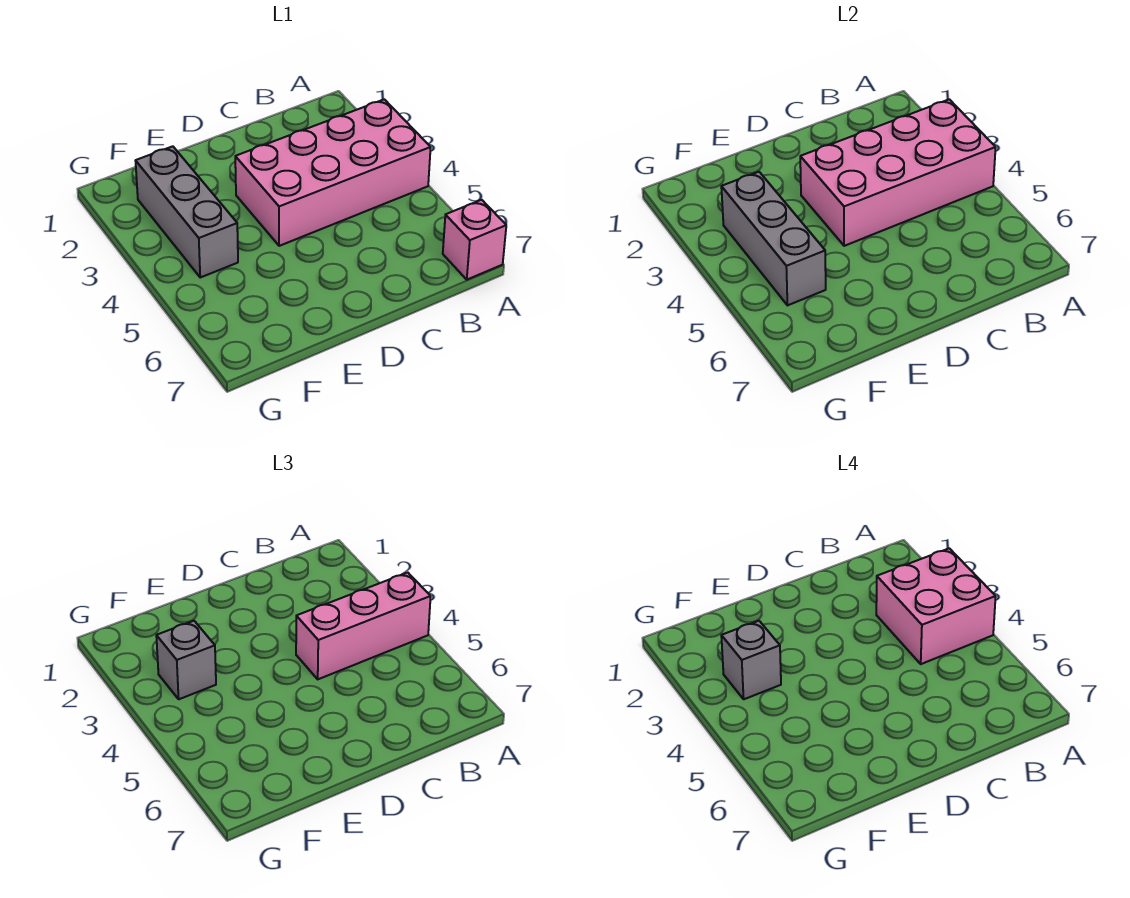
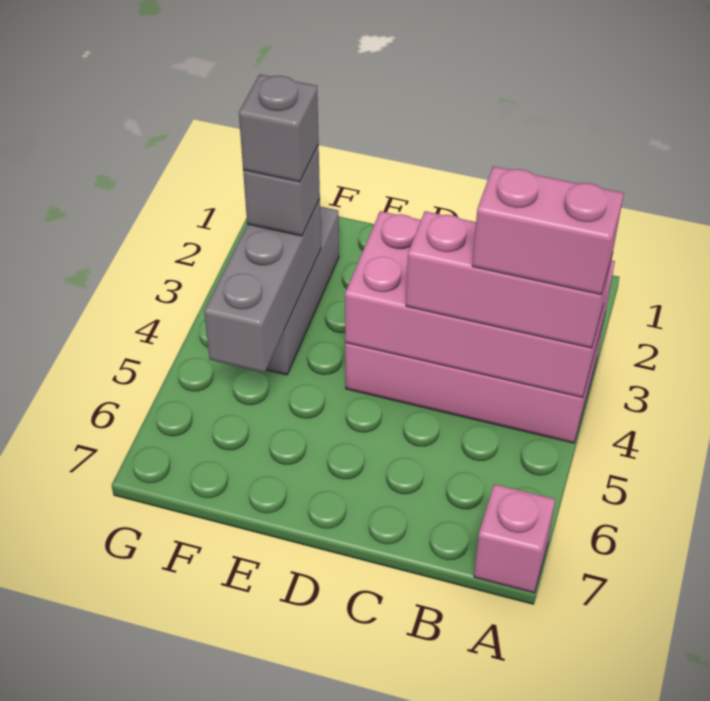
pink brick A3:B4 level 4 -> pink brick A4:B4 level 4

